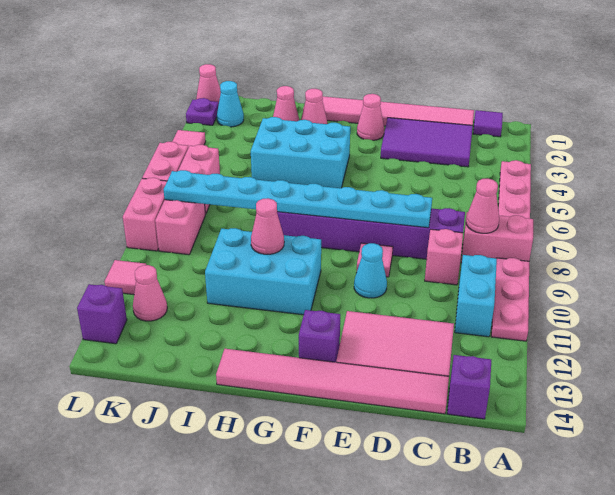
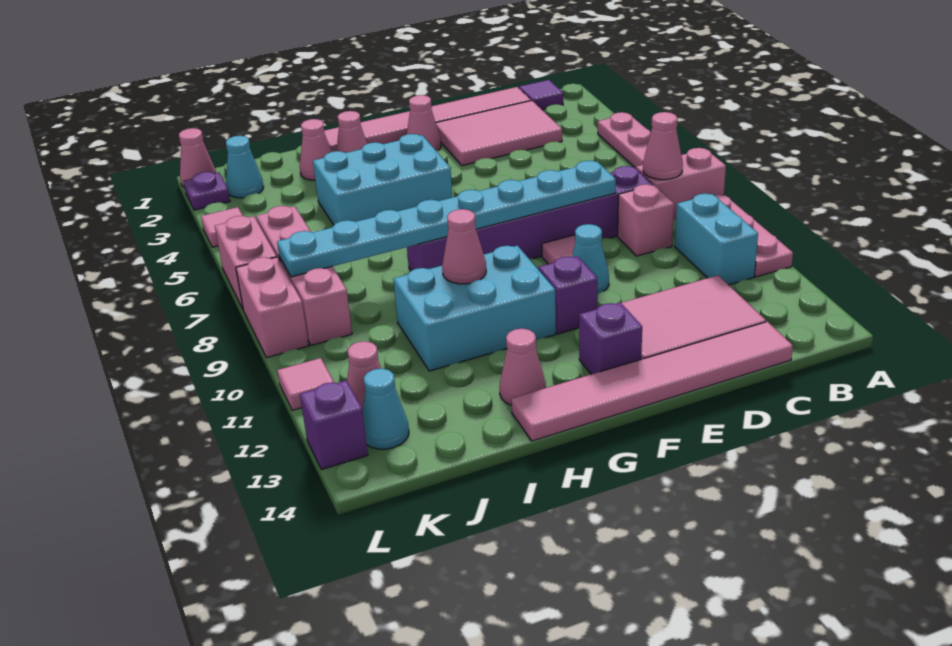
purple brick B14 level 1 -> purple brick F11 level 1
purple tile C2:E3 level 1 -> pink tile C2:E3 level 1
none -> pink cone H13 level 1
none -> cyan cone K13 level 1

